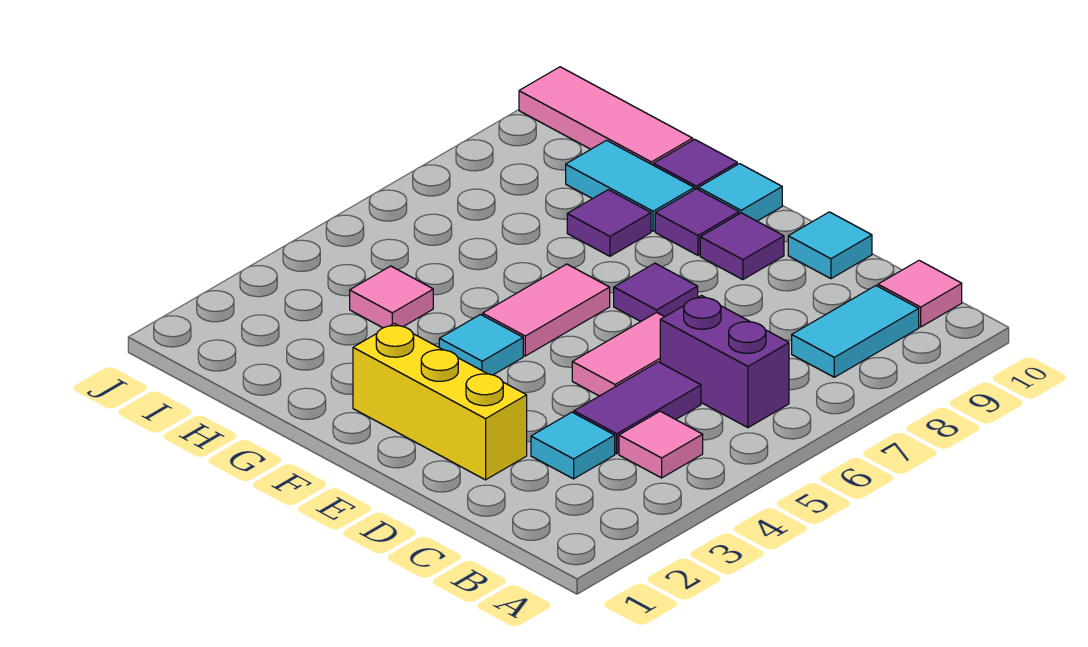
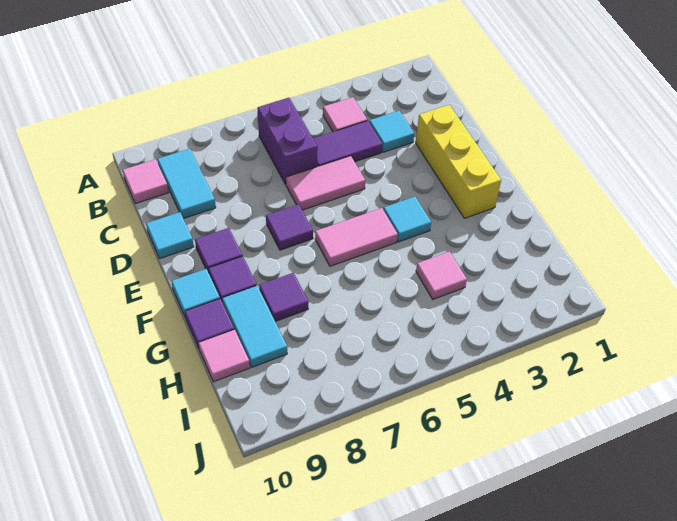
cyan tile B8:B9 level 1 -> cyan tile B9:C9 level 1
pink tile H10:J10 level 1 -> pink tile H10 level 1

